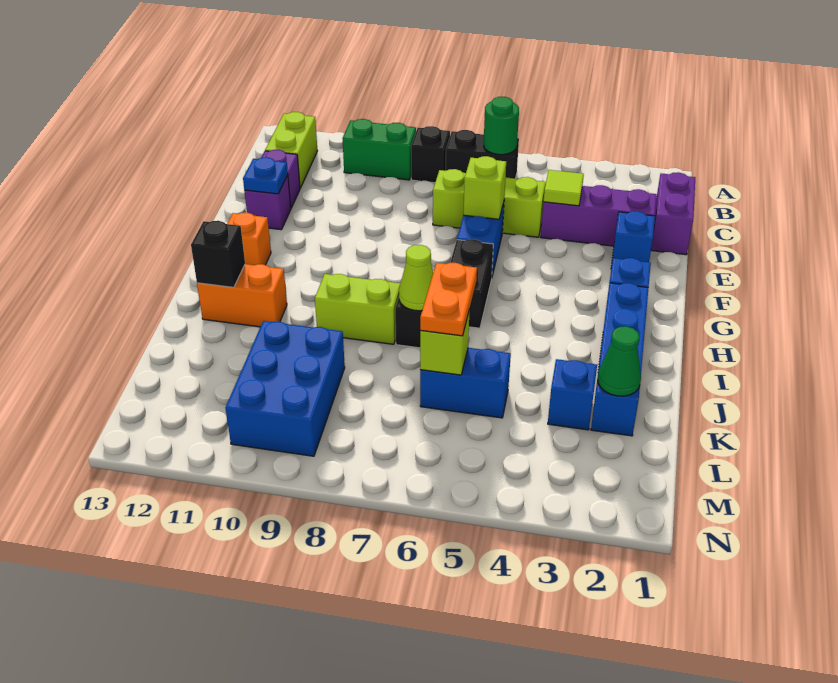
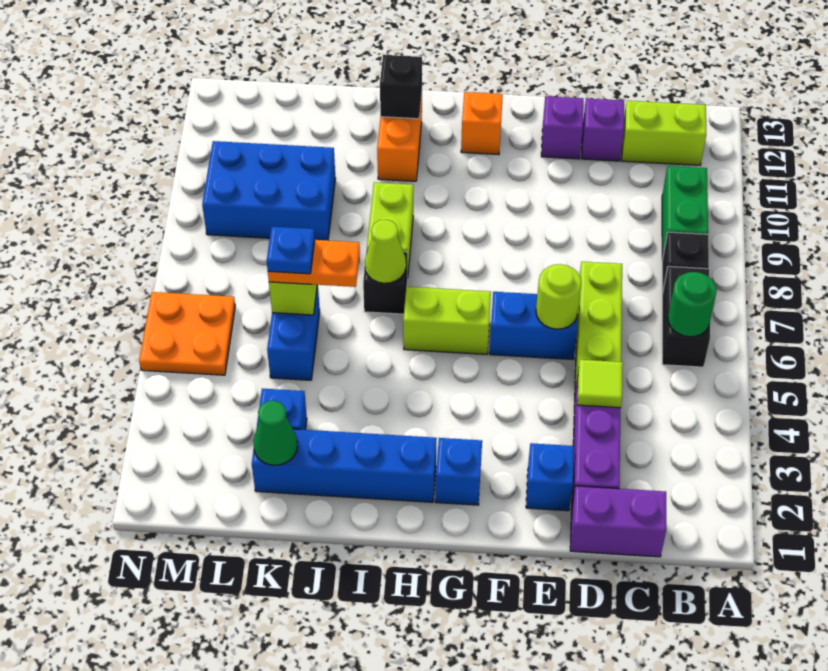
lime brick E6 level 2 -> lime round brick E6 level 2
blue plate E12 level 2 -> blue plate K6 level 4
black brick G6:H6 level 1 -> lime brick G6:H6 level 1
none -> orange plate M5:N6 level 1

